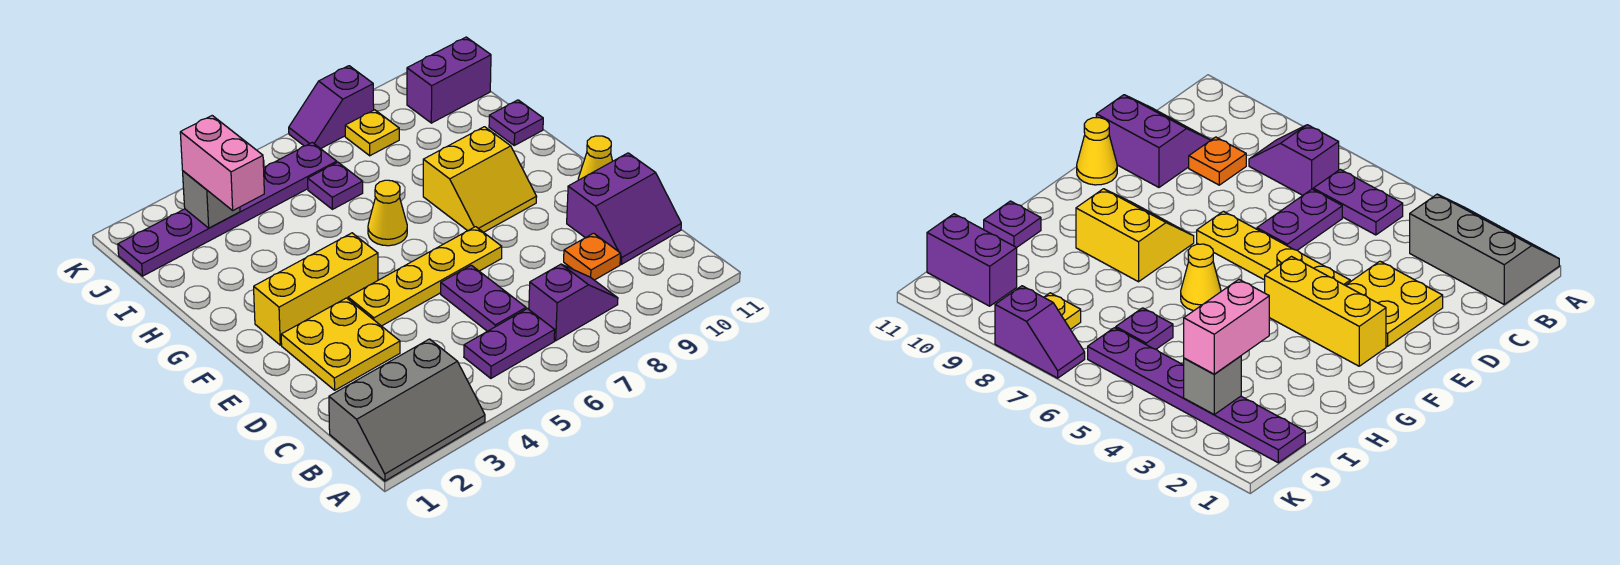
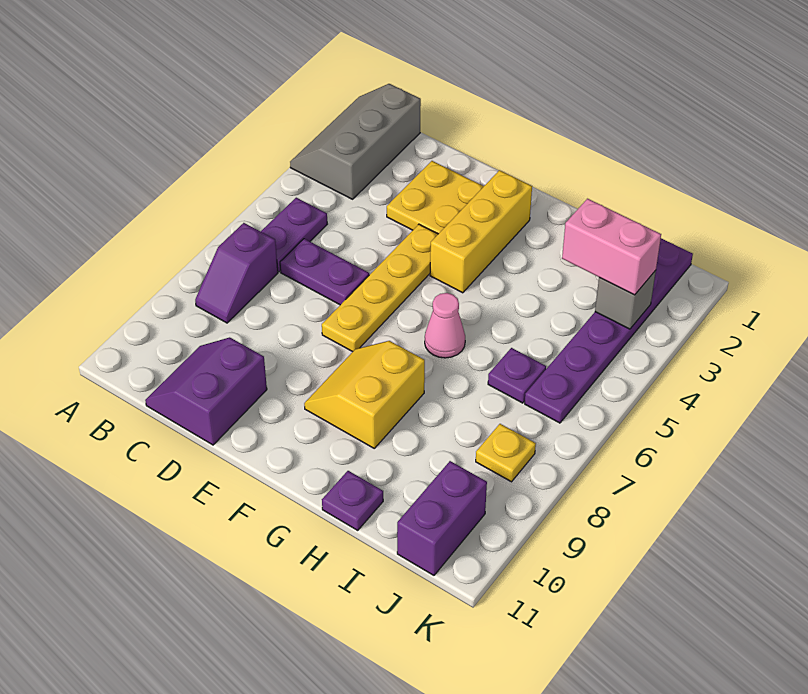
orange plate C9 level 1 -> none
yellow cone E11 level 1 -> none
yellow cone G6 level 1 -> pink cone G6 level 1
purple slope K7:K8 level 1 top 8 -> none

